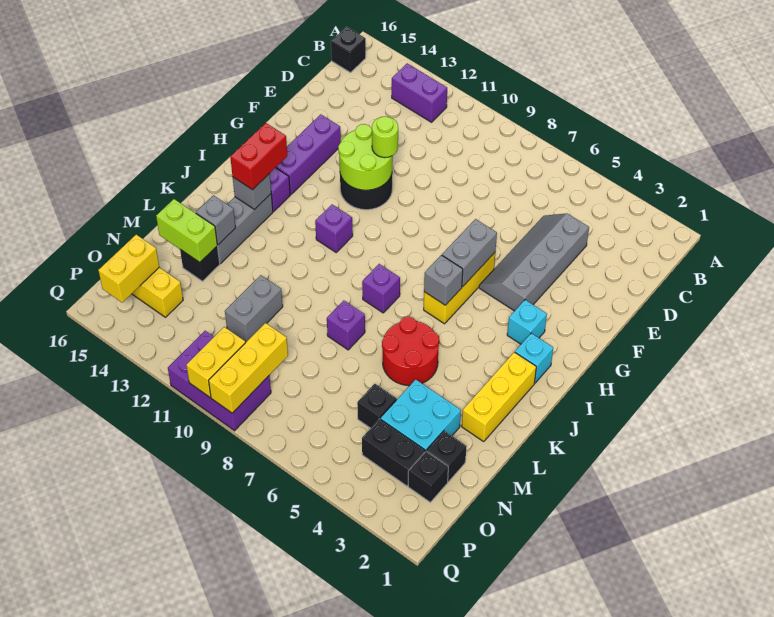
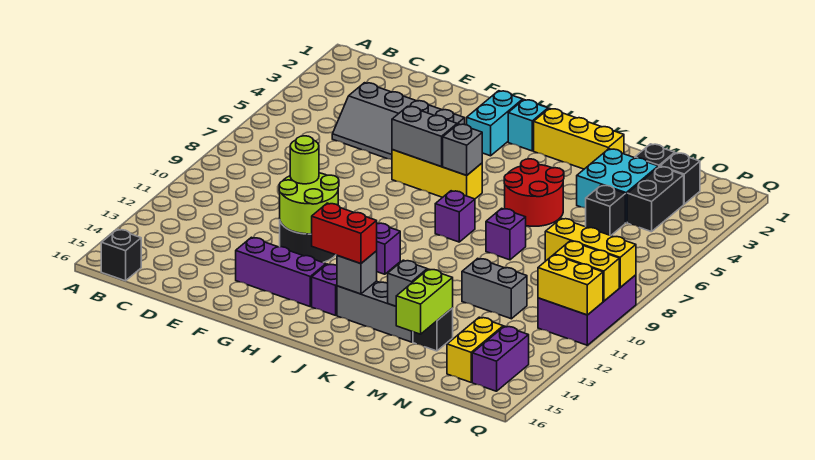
purple brick B12:B13 level 1 -> purple brick P14:P15 level 1
cyan brick H3 level 1 -> cyan brick H2:H3 level 1
yellow brick O15:P15 level 2 -> yellow brick P11:Q11 level 2

